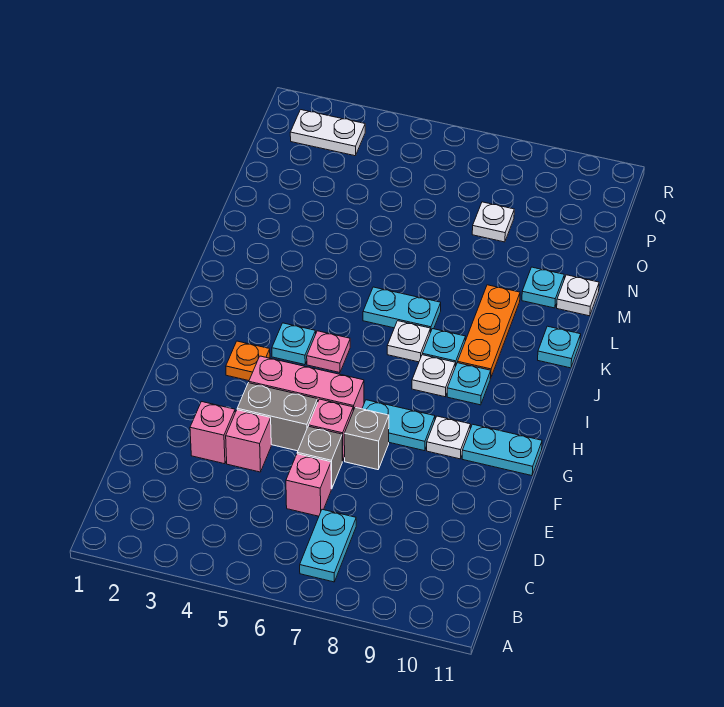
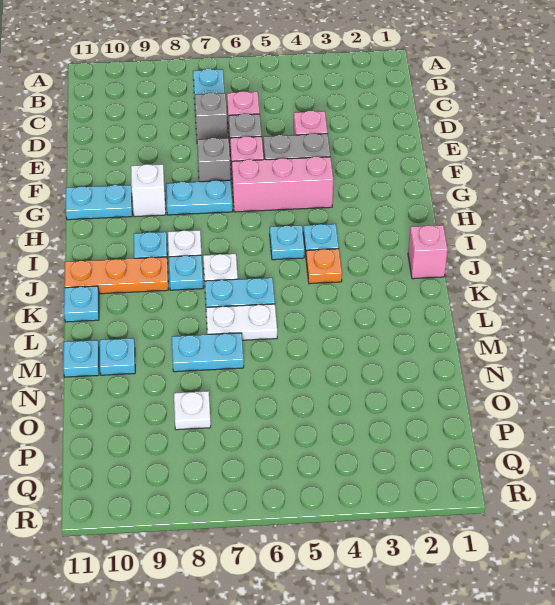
none -> grey brick D7 level 1
pink brick E3 level 1 -> pink brick J1 level 1
white plate G9 level 1 -> white brick G9 level 1
orange plate H3 level 1 -> orange plate J4 level 1
pink plate I5 level 1 -> cyan plate I5 level 1
orange plate J9:L9 level 1 -> orange plate J9:J11 level 1
none -> cyan plate M7:M8 level 1
white plate M11 level 1 -> cyan plate M11 level 1
white plate Q2:Q3 level 1 -> white plate L6:L7 level 1

